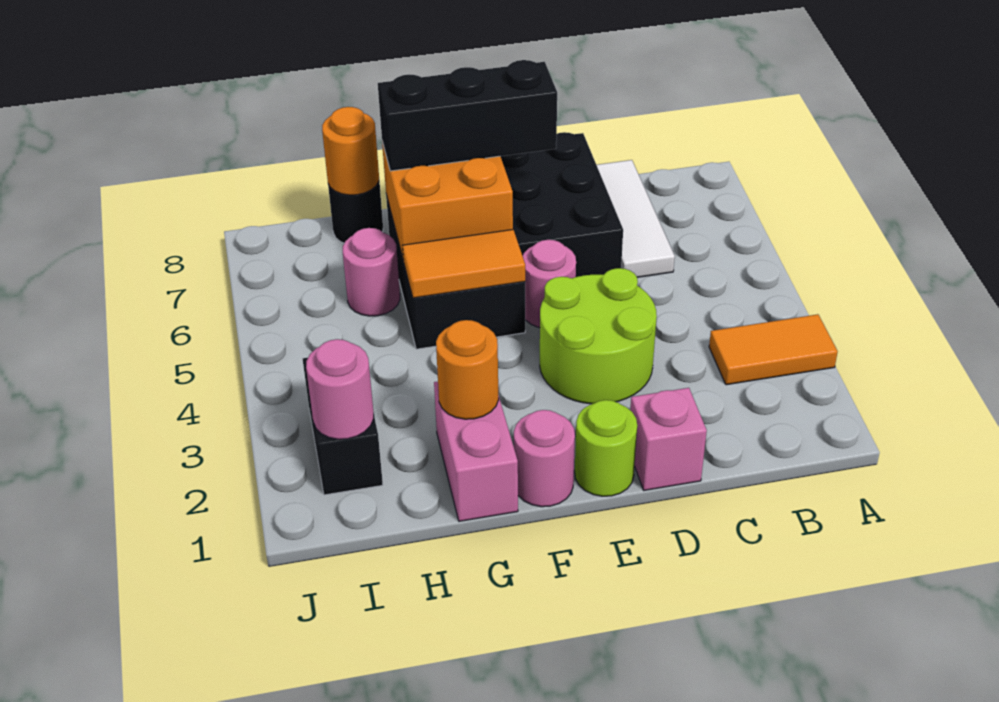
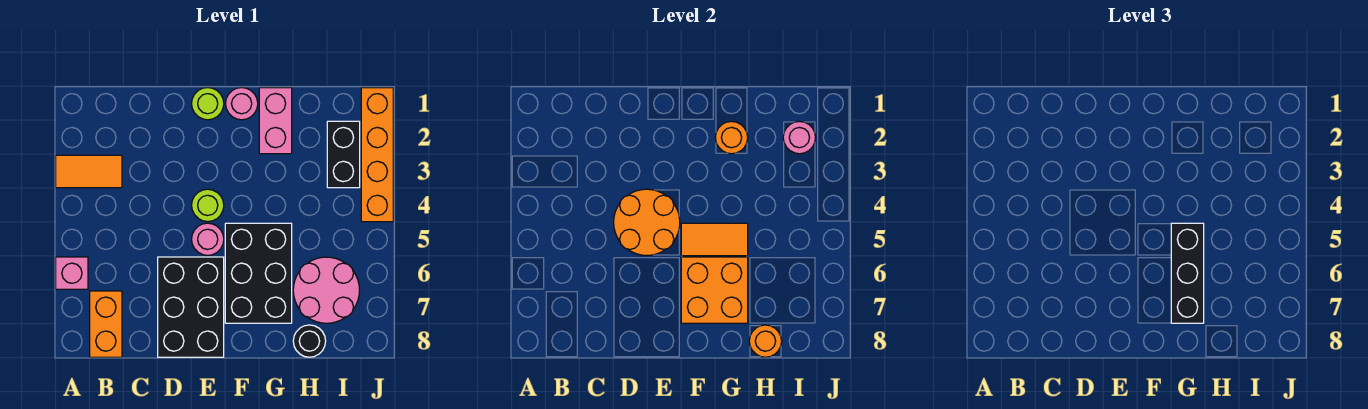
none -> orange brick B7:B8 level 1
white tile C6:C8 level 1 -> none
pink brick D1 level 1 -> pink brick A6 level 1
lime round brick D3:E4 level 1 -> lime round brick E4 level 1
none -> orange round brick D4:E5 level 2
black brick E7:G7 level 3 -> black brick G5:G7 level 3
pink round brick H6 level 1 -> pink round brick H6:I7 level 1
none -> orange brick J1:J4 level 1

